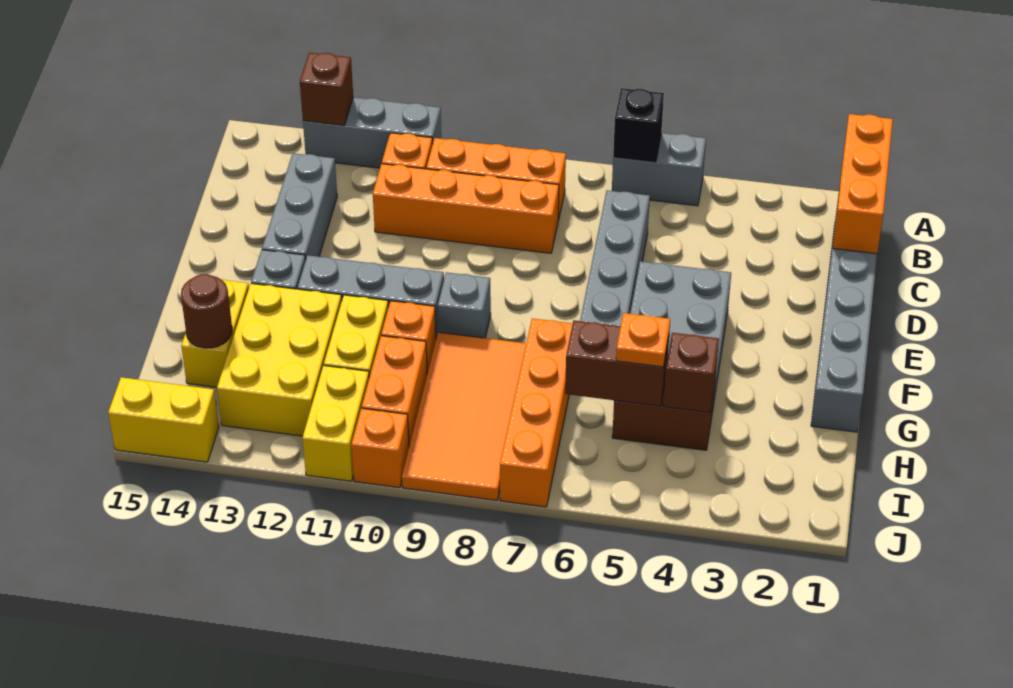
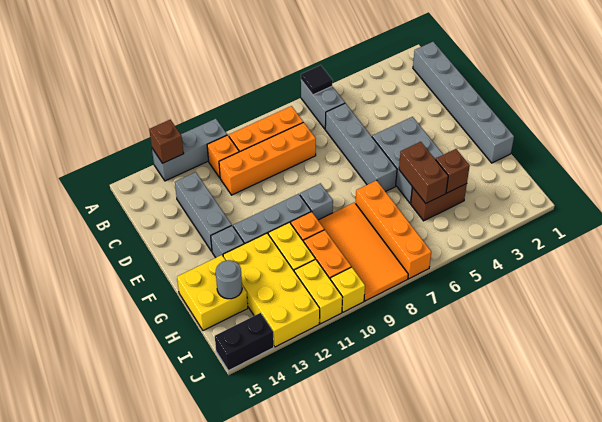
orange brick A1:C1 level 2 -> none
grey brick A5:A6 level 1 -> grey brick A6:B6 level 1
black brick A6 level 2 -> black tile A6 level 2
yellow brick G12:I13 level 1 -> yellow brick G12:J13 level 1
yellow brick G14:H14 level 1 -> yellow brick G14:H15 level 1
brown brick H5:H6 level 2 -> brown brick G5:H5 level 2
orange plate H5 level 3 -> none
brown round brick H14 level 2 -> grey round brick H14 level 2
orange brick J10 level 1 -> yellow brick J10 level 1
yellow brick J14:J15 level 1 -> black brick J14:J15 level 1

